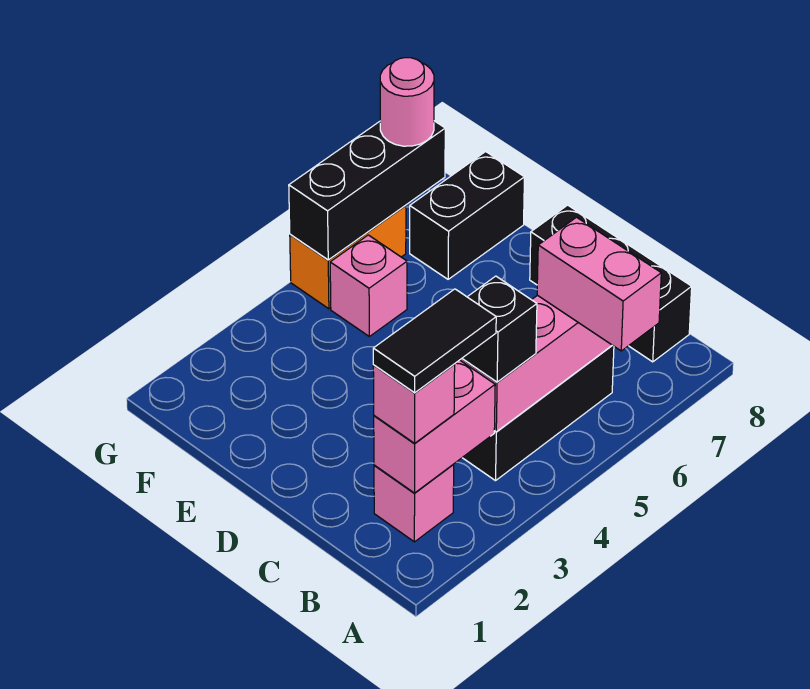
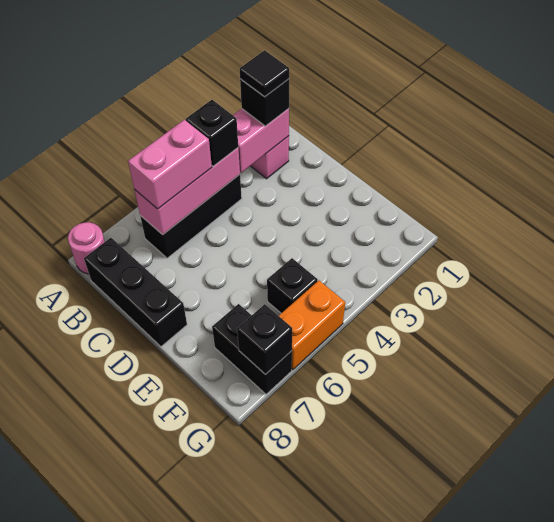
pink brick A6:B6 level 3 -> pink brick B5:B6 level 3
pink brick B2 level 3 -> black brick B2 level 3
black tile B2:B3 level 4 -> black tile B2 level 4
pink brick F5 level 1 -> black brick F5 level 1
black brick F7:F8 level 1 -> black brick F7:G7 level 1
black brick G5:G7 level 2 -> black brick G7 level 2
pink round brick G7 level 3 -> pink round brick A8 level 1

